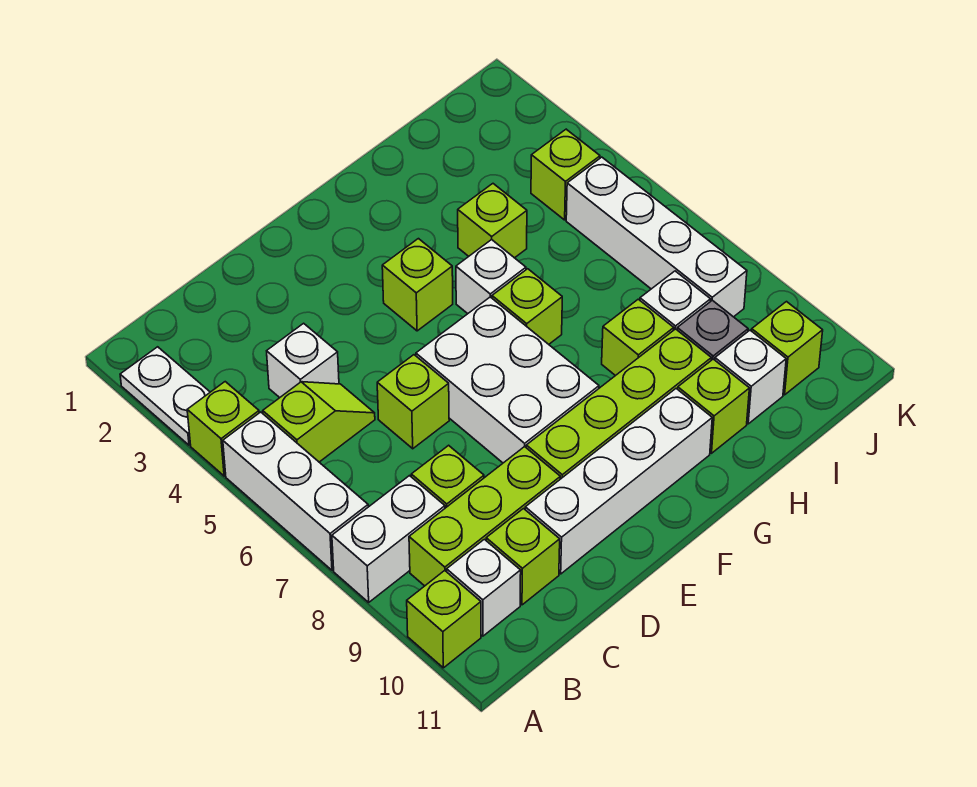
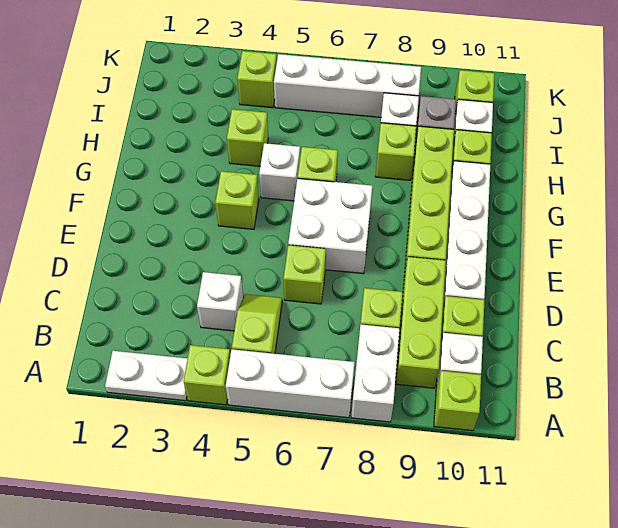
white brick E6:F8 level 1 -> white brick E6:F7 level 1

